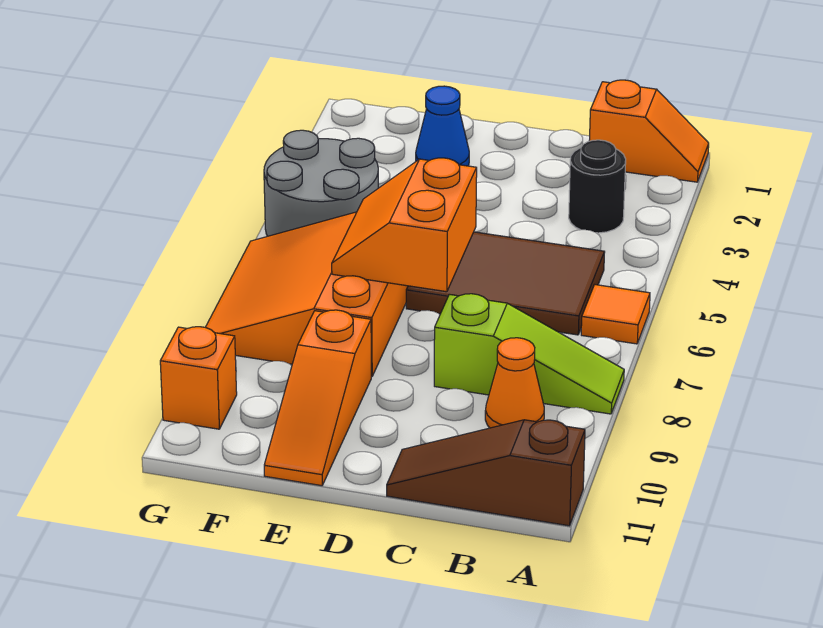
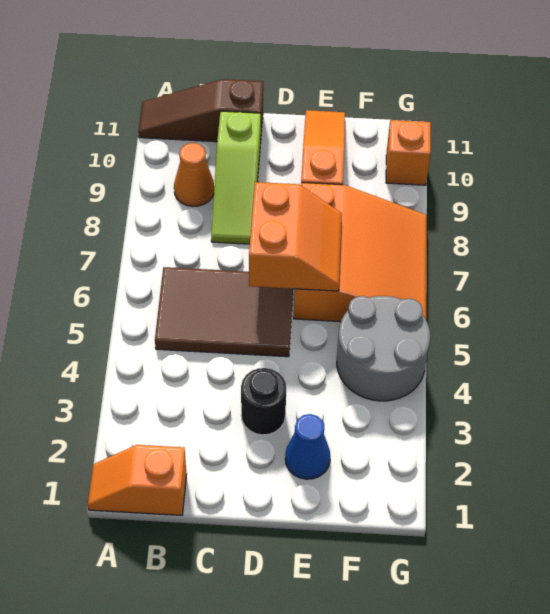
orange tile A6 level 1 -> none
lime slope A8:C8 level 1 top C -> lime slope C8:C10 level 1 top 10
brown slope A11:C11 level 1 top A -> brown slope A11:C11 level 1 top C
black round brick B3 level 1 -> black round brick D3 level 1

